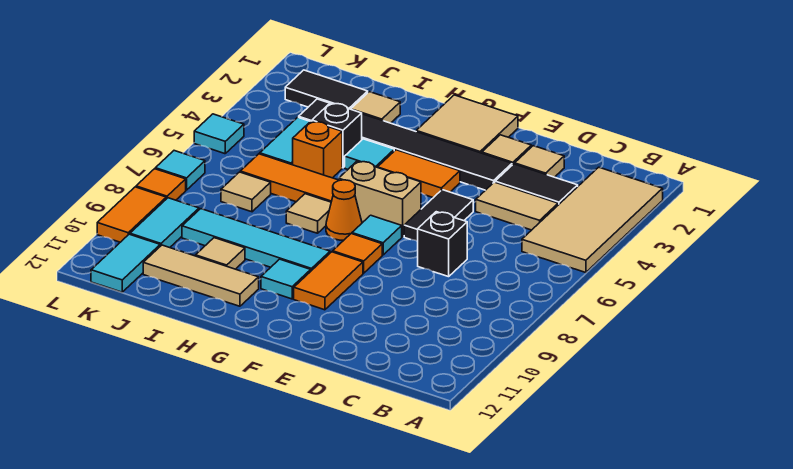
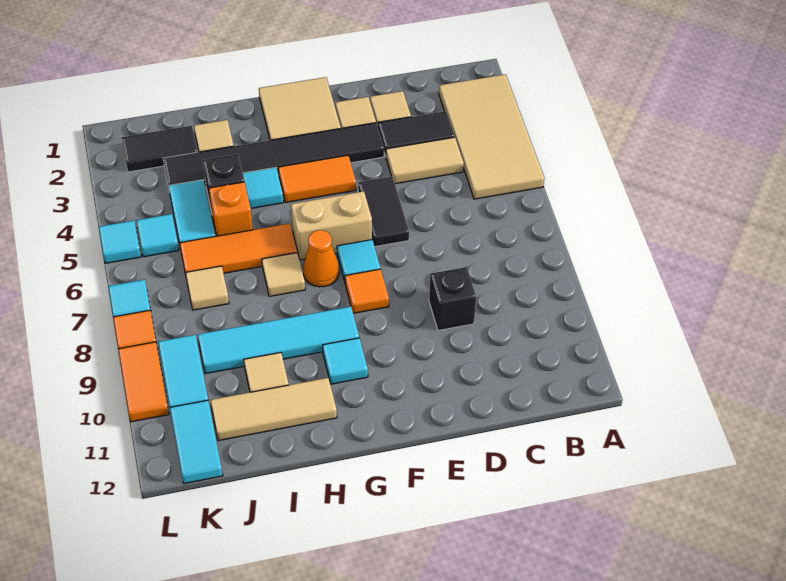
black brick D7 level 1 -> black brick D9 level 1
orange tile F9:F10 level 1 -> none
none -> cyan tile K5 level 1

